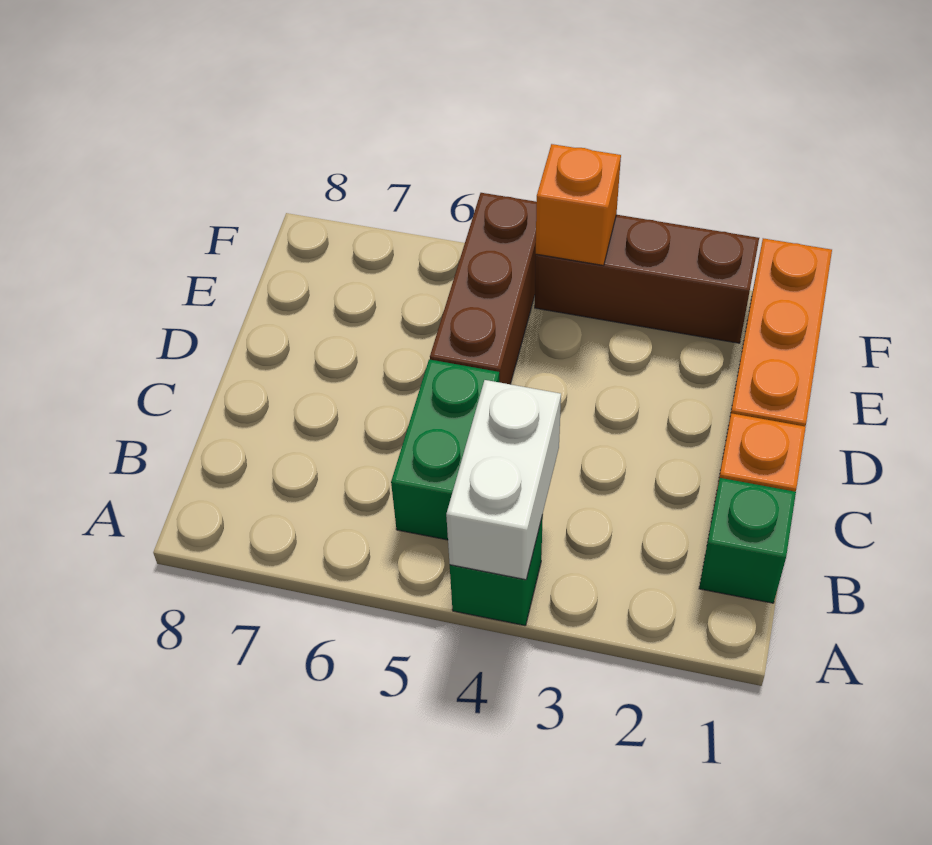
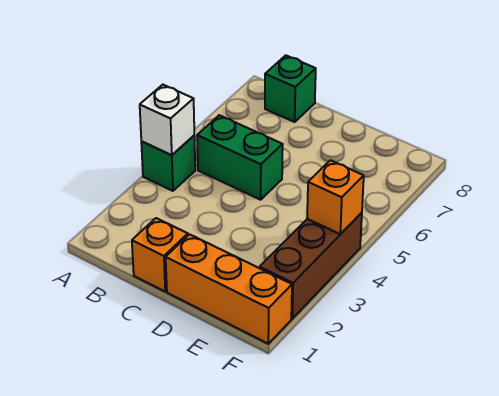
white brick A4:B4 level 2 -> white brick A4 level 2
green brick B1 level 1 -> green brick B8 level 1
brown brick D5:F5 level 1 -> none

